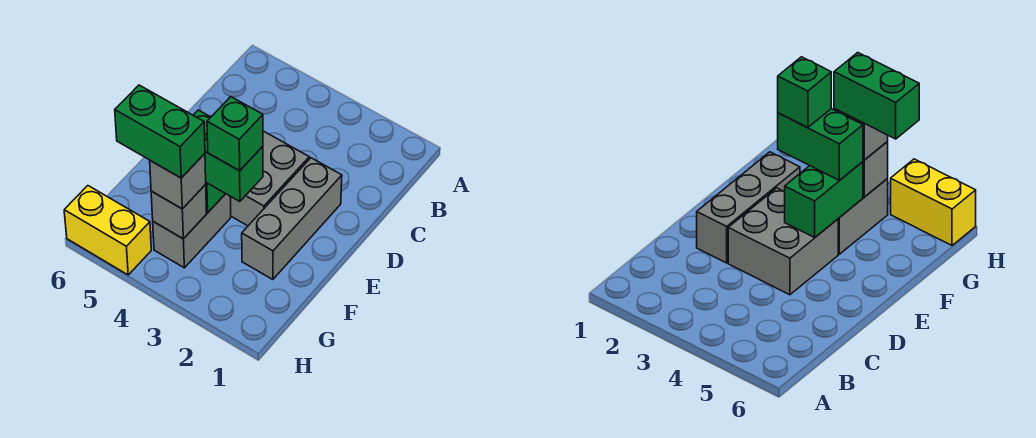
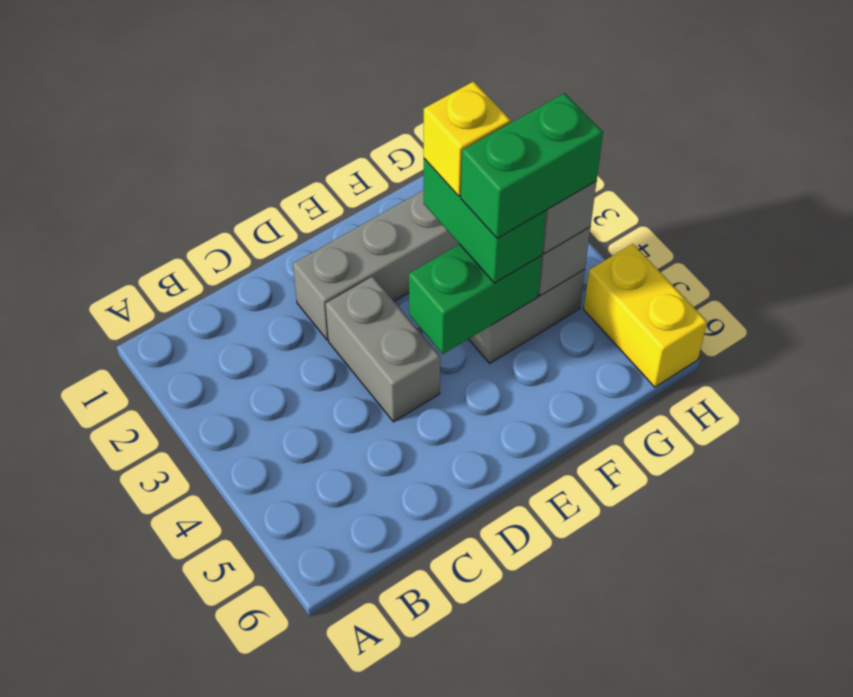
grey brick D3:E4 level 1 -> grey brick D3:D4 level 1
green brick F3 level 4 -> yellow brick F3 level 4
green brick G4:G5 level 4 -> green brick F4:G4 level 4

